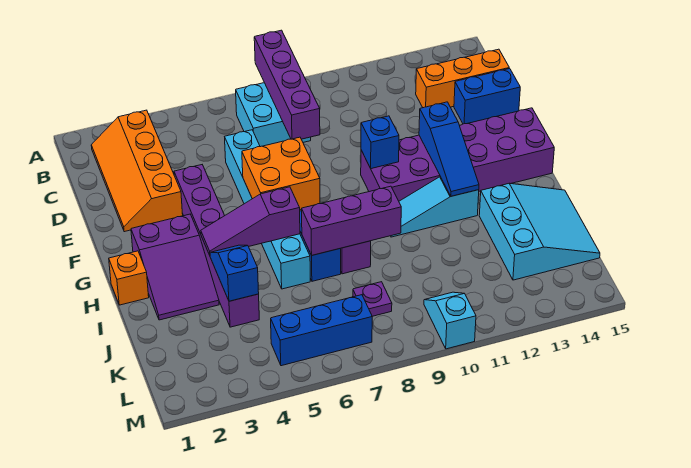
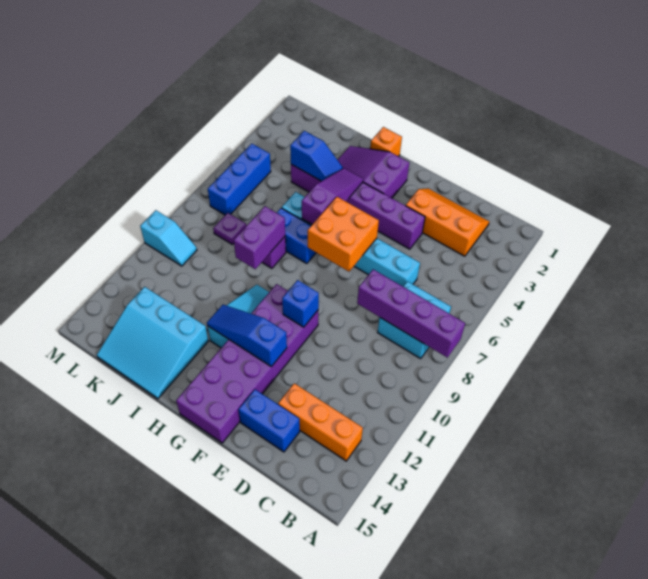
orange slope B2:E3 level 1 top 3 -> orange slope C2:E3 level 1 top 3
orange brick C13:C15 level 1 -> orange brick B13:D13 level 1
blue brick D14:D15 level 1 -> blue brick D14:E14 level 1
purple brick I7:I9 level 2 -> purple brick I8:I9 level 2

